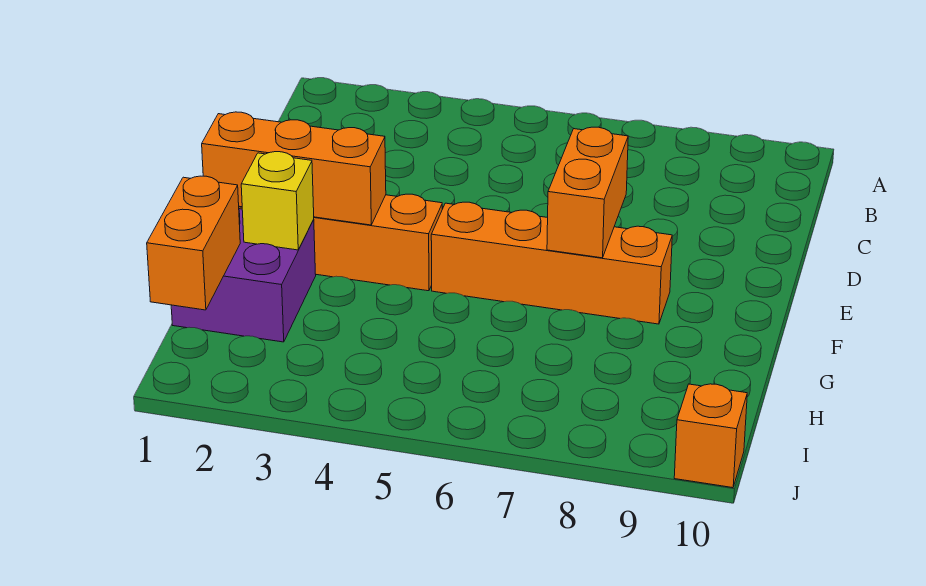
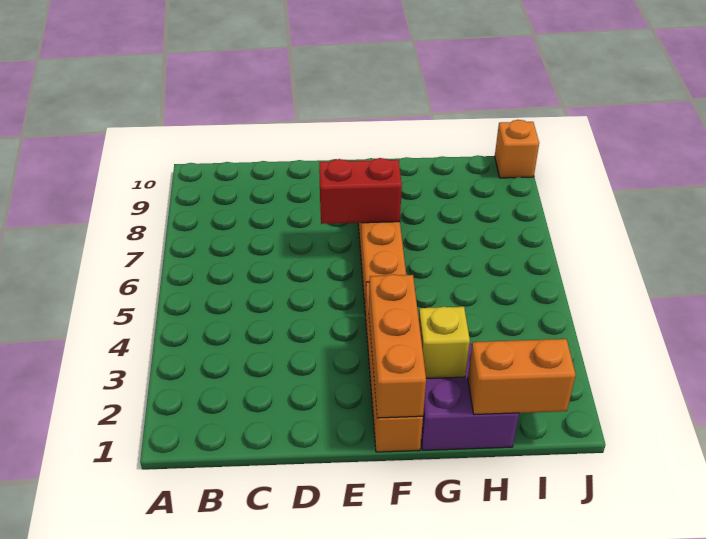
orange brick E7:F7 level 2 -> red brick E7:F7 level 2

